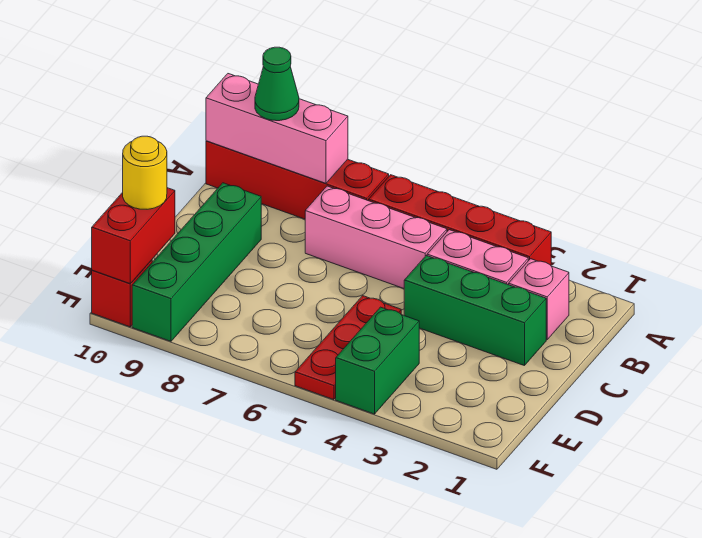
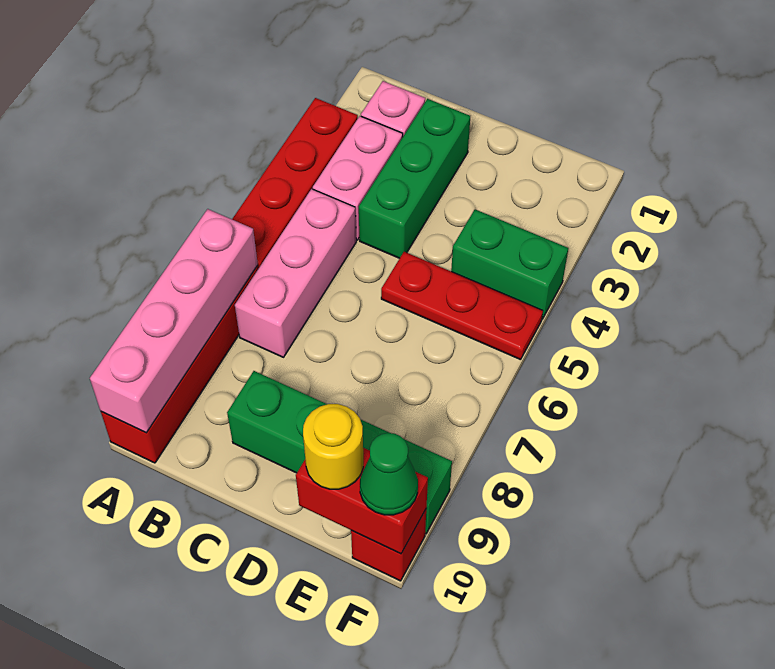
pink brick A8:A10 level 2 -> pink brick A7:A10 level 2
green cone A9 level 3 -> green cone F10 level 3

